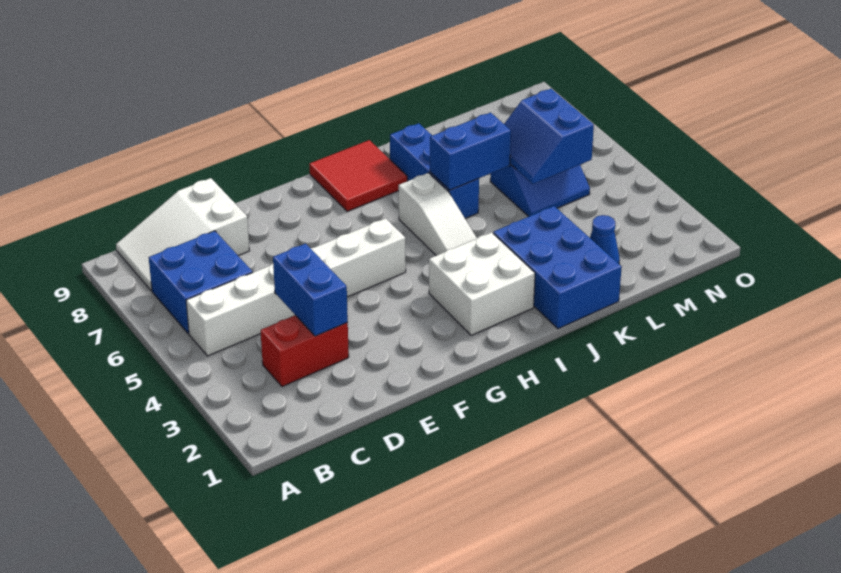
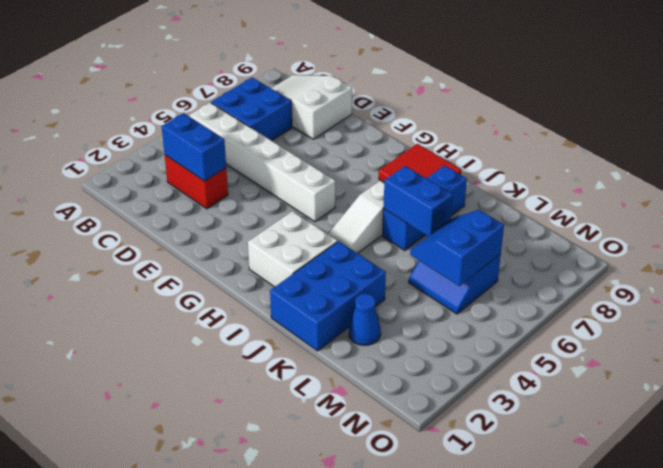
blue brick D3:D4 level 2 -> blue brick C3:D3 level 2

